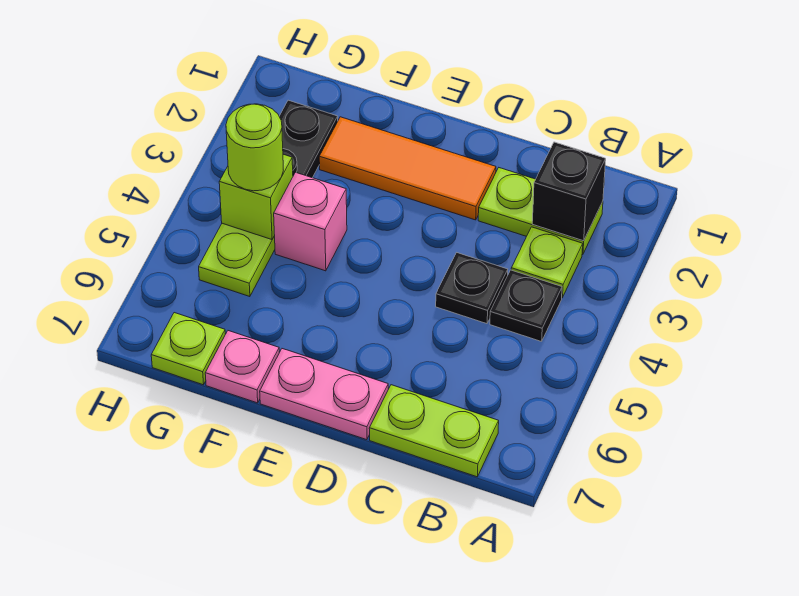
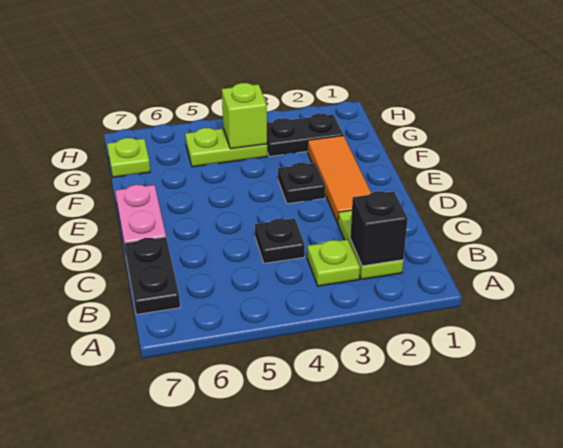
black plate B4 level 1 -> black plate E3 level 1
lime plate B7:C7 level 1 -> black plate B7:C7 level 1
pink brick F4 level 1 -> none
pink plate F7 level 1 -> none
lime round brick G4 level 3 -> none

